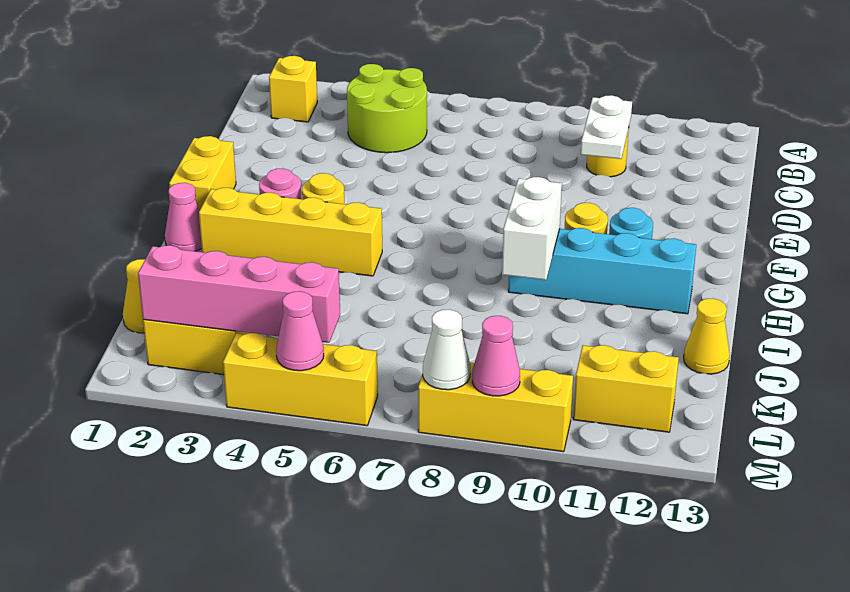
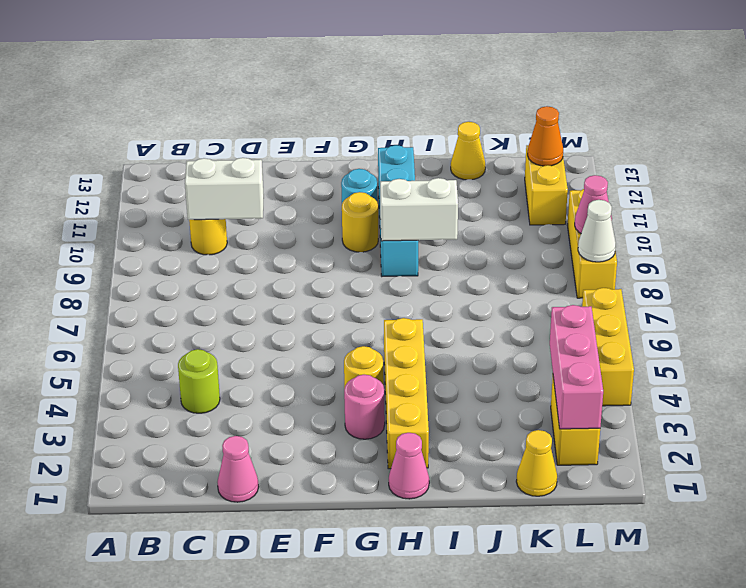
yellow brick B2 level 1 -> none
lime round brick B4:C5 level 1 -> lime round brick C4 level 1
white plate C10:D10 level 2 -> white brick C10:D10 level 2
yellow brick F1:G1 level 1 -> none
pink brick L2:L5 level 2 -> pink brick L2:L4 level 2
none -> orange cone L12 level 2
pink cone M5 level 2 -> pink cone D1 level 1

